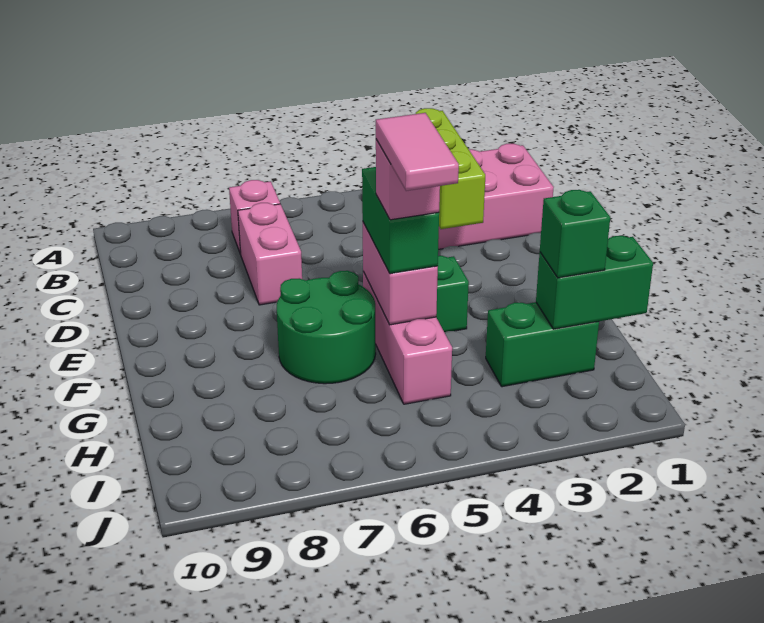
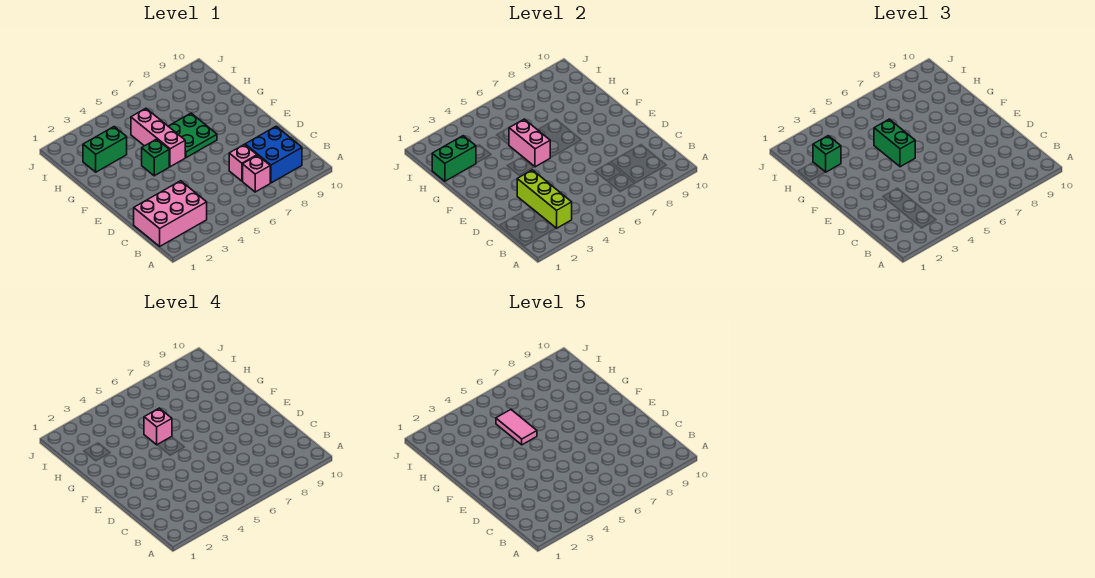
none -> blue brick B8:C9 level 1
pink brick C7:D7 level 1 -> pink brick C7 level 1
green round brick F6:G7 level 1 -> green plate F6:G7 level 1

